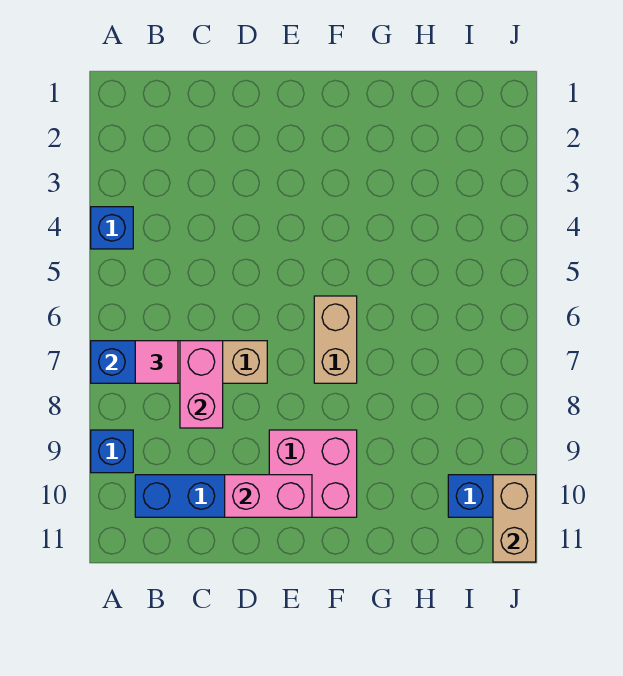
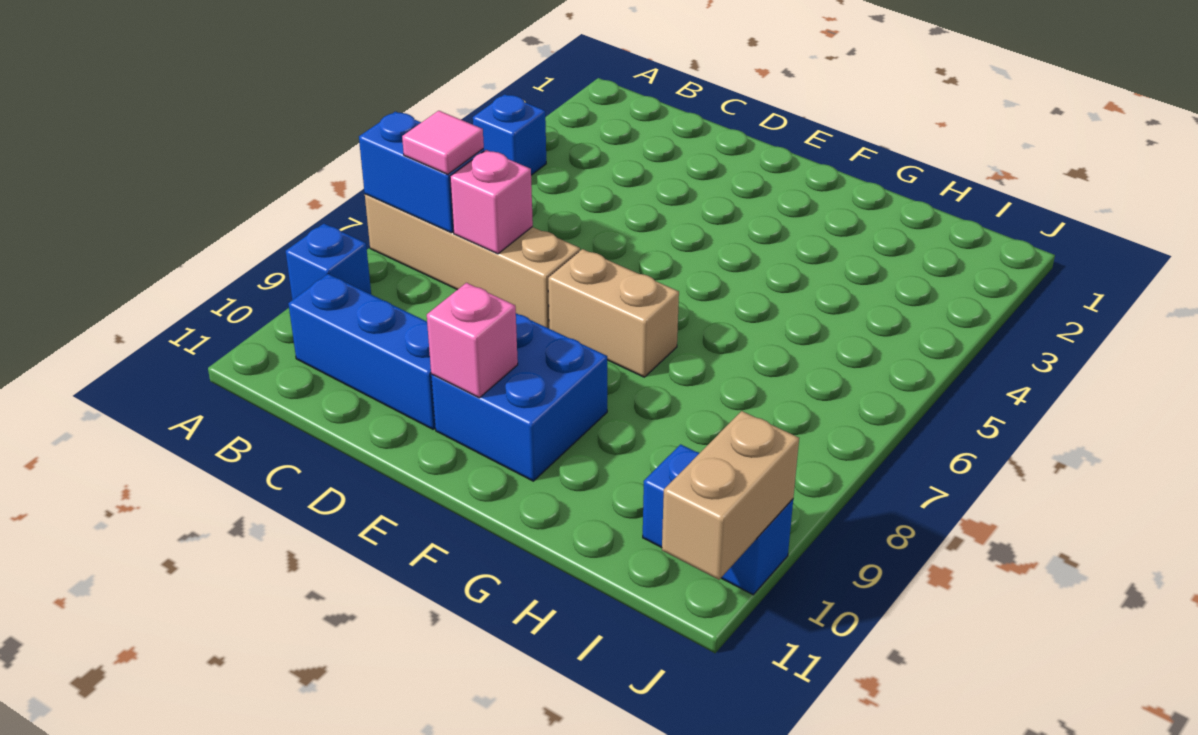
pink brick C7:C8 level 2 -> pink brick C7 level 2
pink brick D10:E10 level 2 -> pink brick E10 level 2
pink brick E9:F10 level 1 -> blue brick E9:F10 level 1
tan brick F6:F7 level 1 -> tan brick E7:F7 level 1

